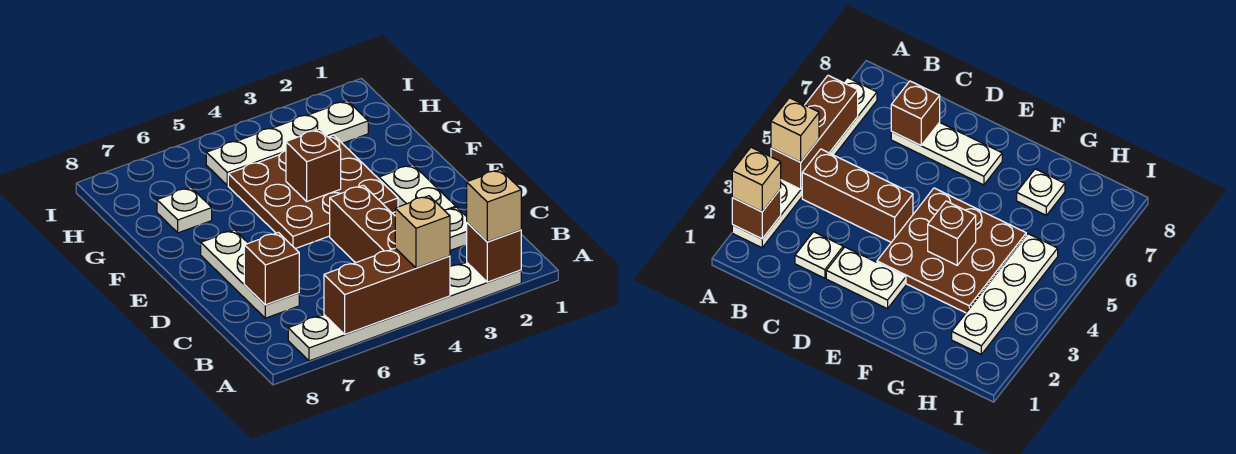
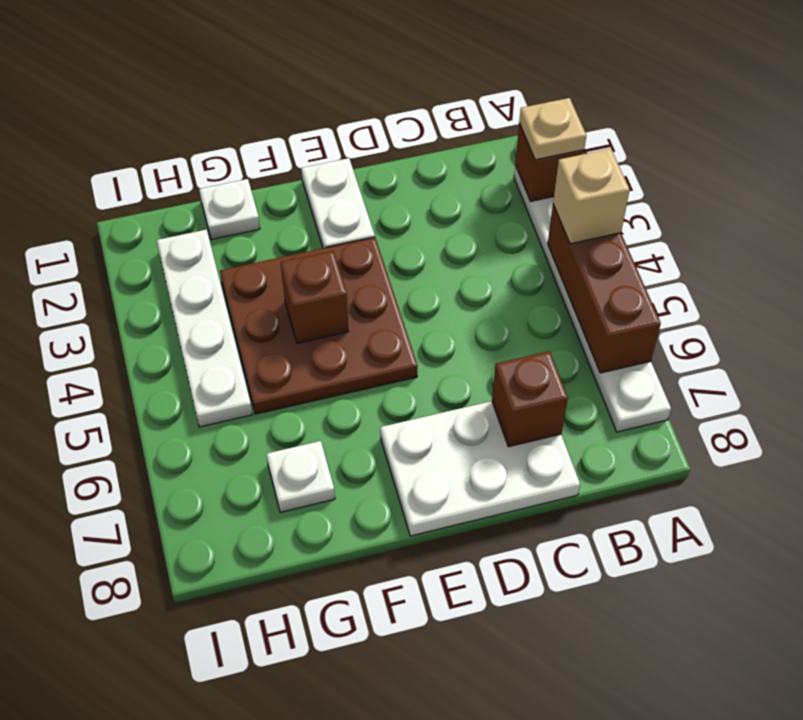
tan brick A2 level 3 -> tan plate A2 level 3
brown brick B4:D4 level 1 -> none
white plate C2 level 1 -> white plate G1 level 1
white plate C7:E7 level 1 -> white plate C7:E8 level 1
white plate D2:E2 level 1 -> white plate E1:E2 level 1

